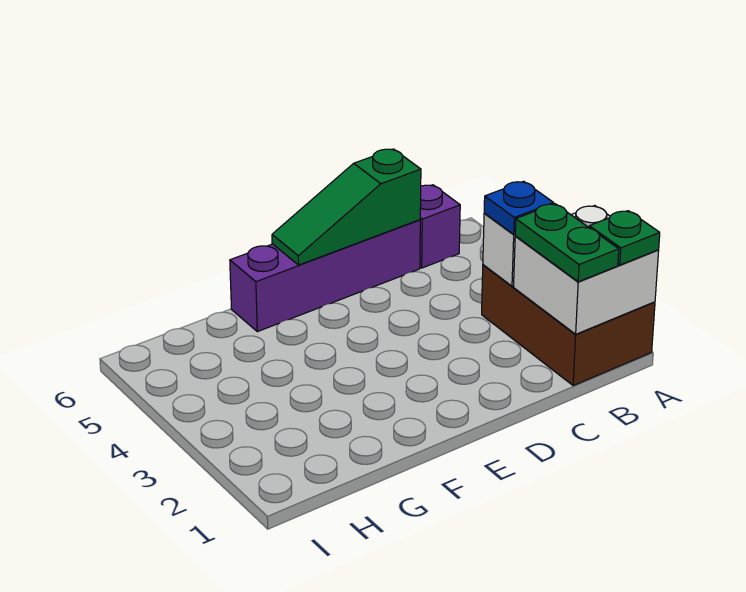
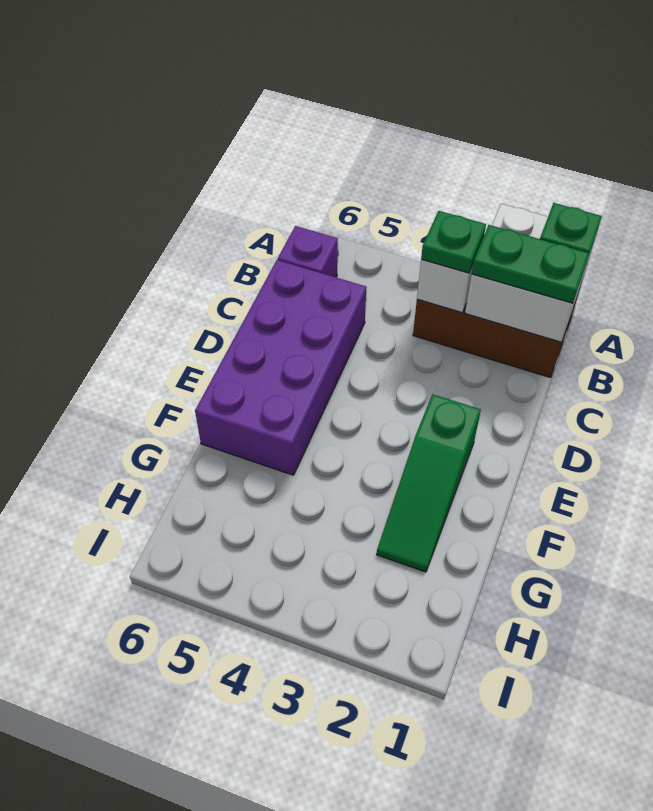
blue plate B3 level 3 -> green plate B3 level 3
purple brick C6:F6 level 1 -> purple brick C5:F6 level 1
green slope C6:E6 level 2 top C -> green slope E2:G2 level 1 top E

